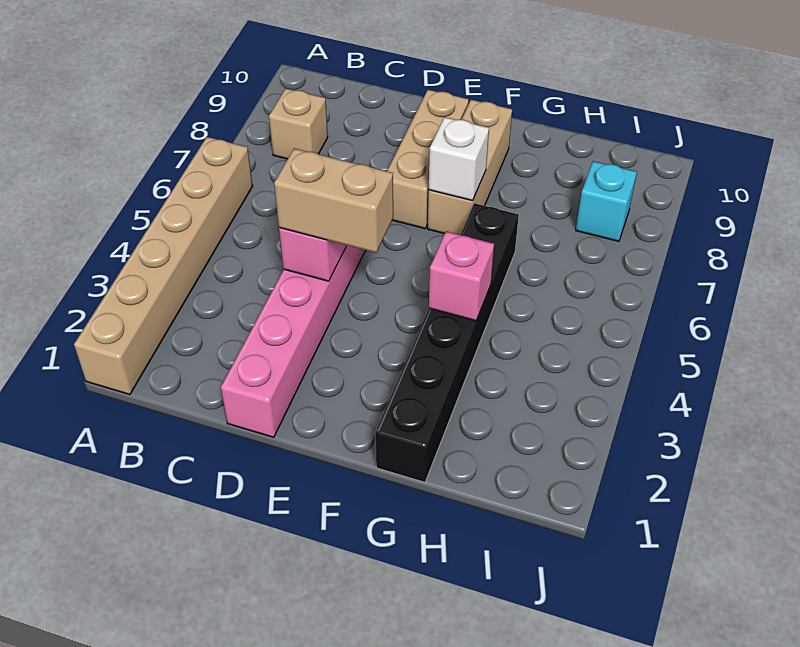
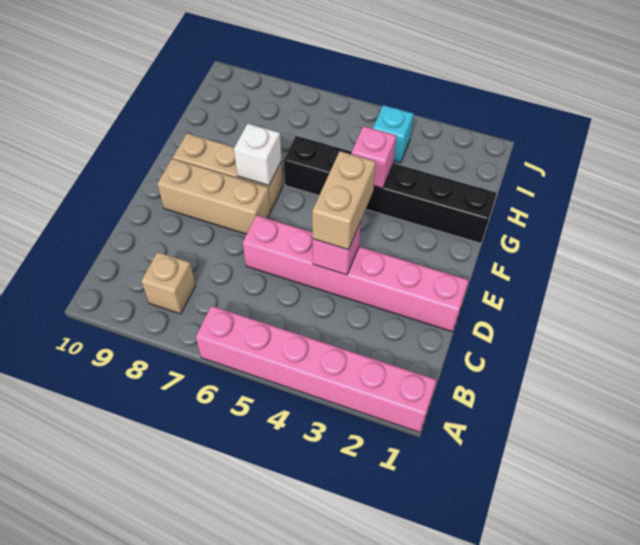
tan brick A1:A6 level 1 -> pink brick A1:A6 level 1
cyan brick I8 level 1 -> cyan brick I4 level 1

